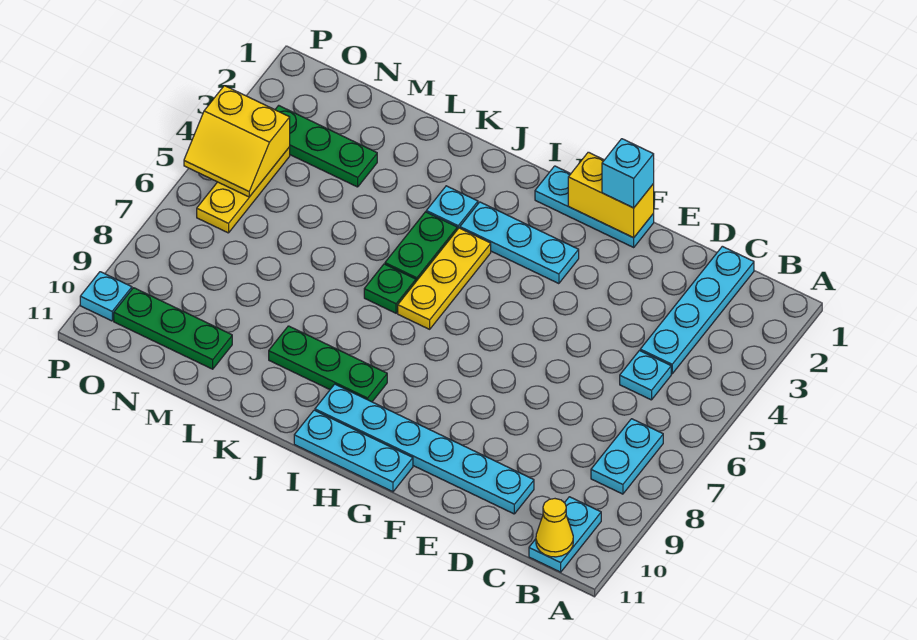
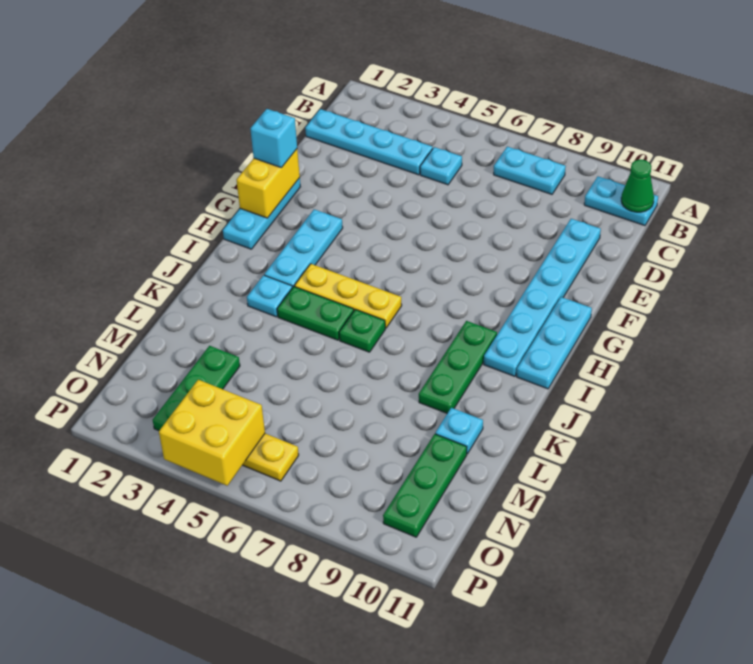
yellow cone B11 level 2 -> green cone B11 level 2
yellow slope O4:P5 level 2 top 4 -> yellow brick O4:P5 level 2
cyan plate P10 level 1 -> cyan plate L10 level 1

